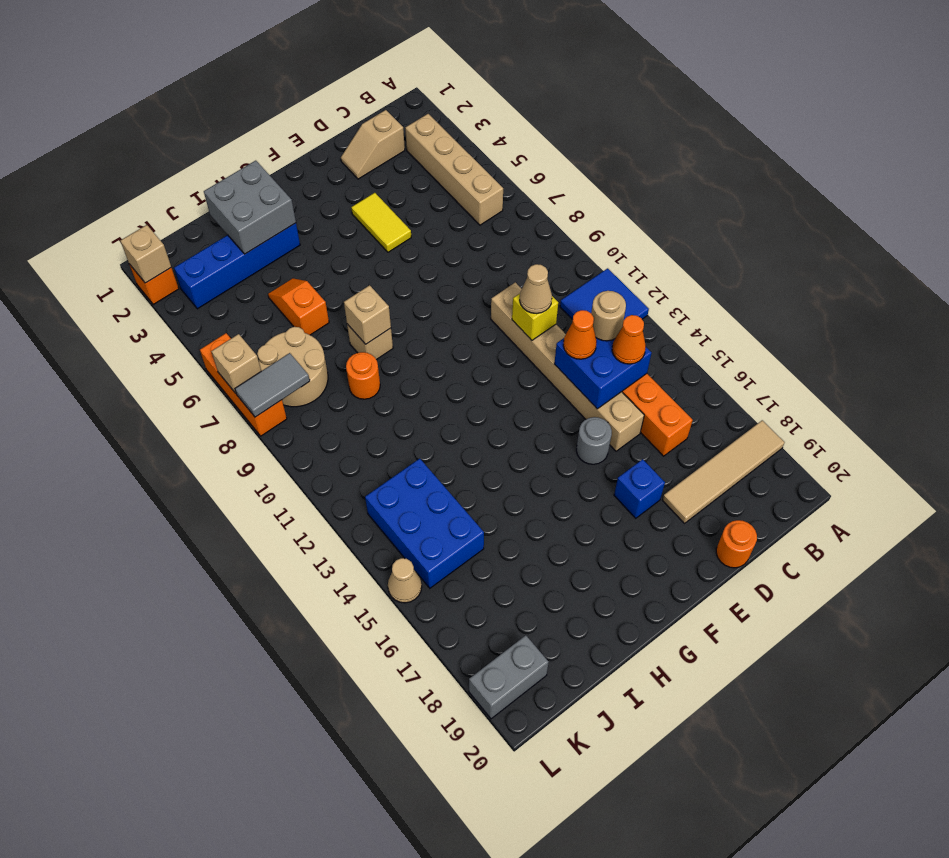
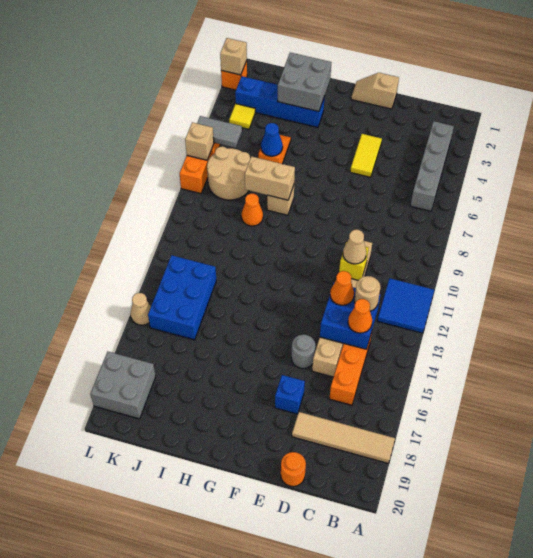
tan brick B3:B6 level 1 -> grey brick B3:B6 level 1
tan slope C2:D2 level 1 top C -> tan slope E1:F1 level 1 top E
tan brick H8 level 2 -> tan brick H8:I8 level 2
none -> blue cone I6 level 2
orange round brick I9 level 1 -> orange cone I9 level 1
none -> yellow tile K4 level 1
grey tile K8:L8 level 2 -> grey tile K6:L6 level 2
grey brick K19:L19 level 1 -> grey brick K18:L19 level 1

